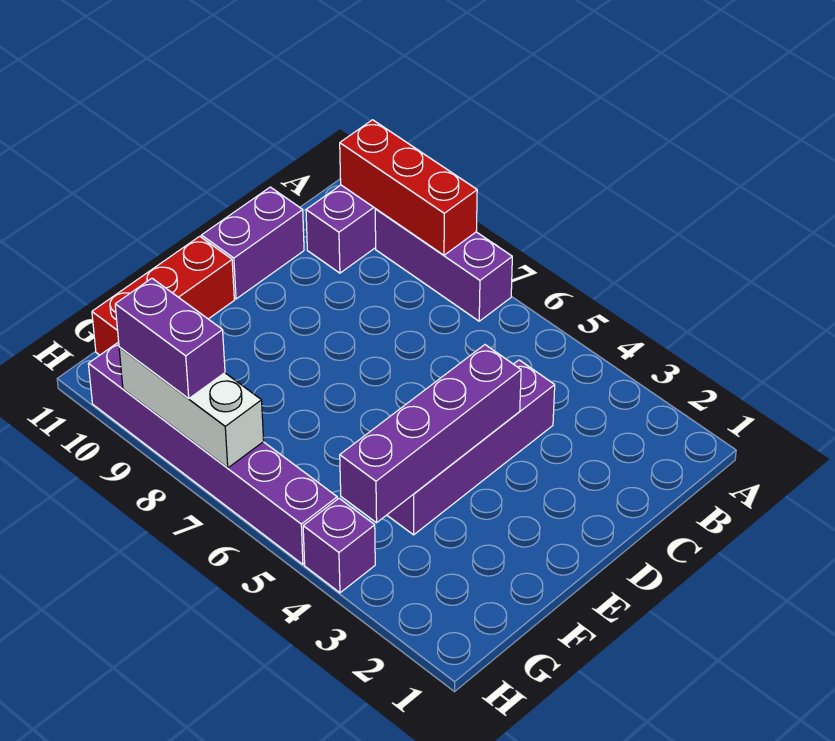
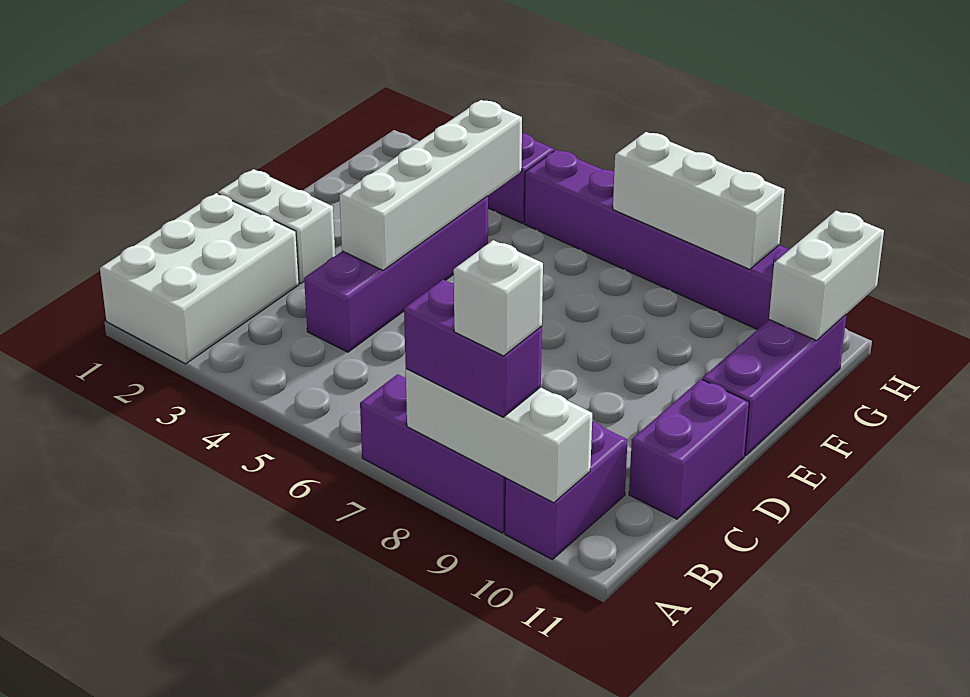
none -> white brick A1:C2 level 1
red brick A8:A10 level 2 -> white brick A8:A10 level 2
none -> white brick A9 level 4
none -> white brick D1:D2 level 1
purple brick D4:G4 level 2 -> white brick D4:G4 level 2
red brick E11:G11 level 1 -> purple brick E11:G11 level 1
none -> white brick G11:H11 level 2
purple brick H8:H9 level 3 -> purple brick A8:A9 level 3

